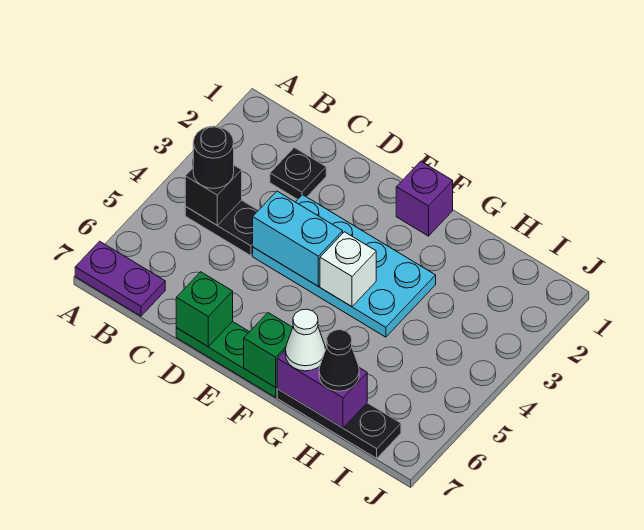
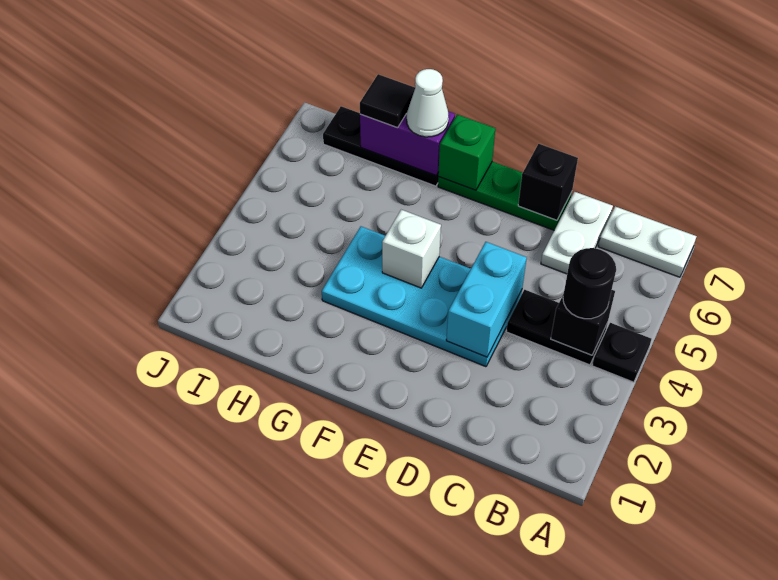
purple plate A7:B7 level 1 -> white plate A7:B7 level 1
black plate C2 level 1 -> black plate A4 level 1
none -> white plate C6:C7 level 1
cyan brick D4:E4 level 2 -> cyan brick D3:D4 level 2
green brick D7 level 2 -> black brick D7 level 2
purple brick F1 level 1 -> none
black cone H7 level 3 -> black tile H7 level 3

